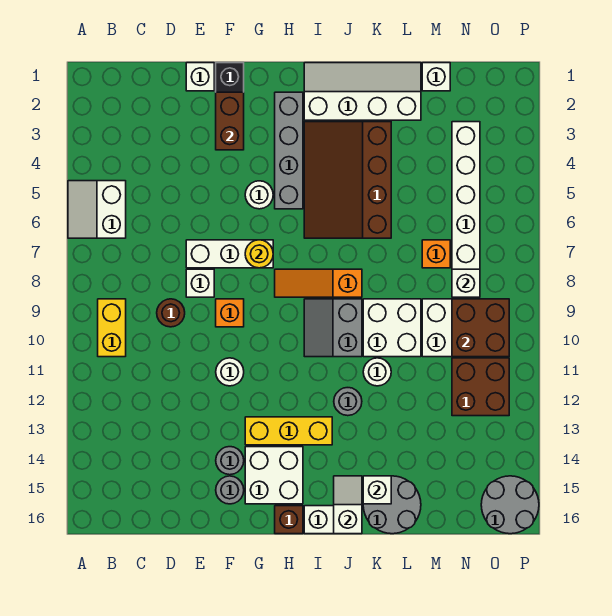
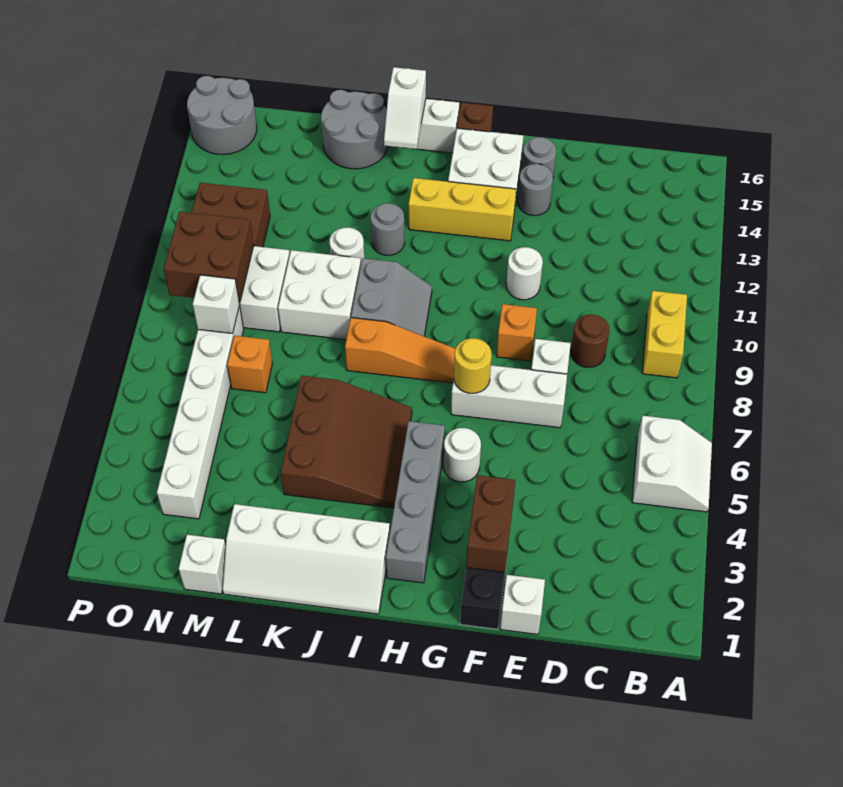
brown slope I3:K6 level 1 top K -> brown slope I4:K6 level 1 top K
white brick K15 level 2 -> none

